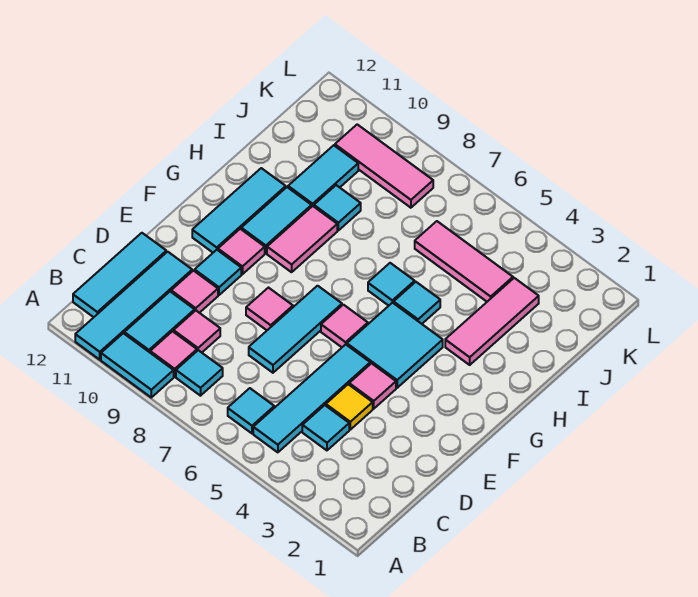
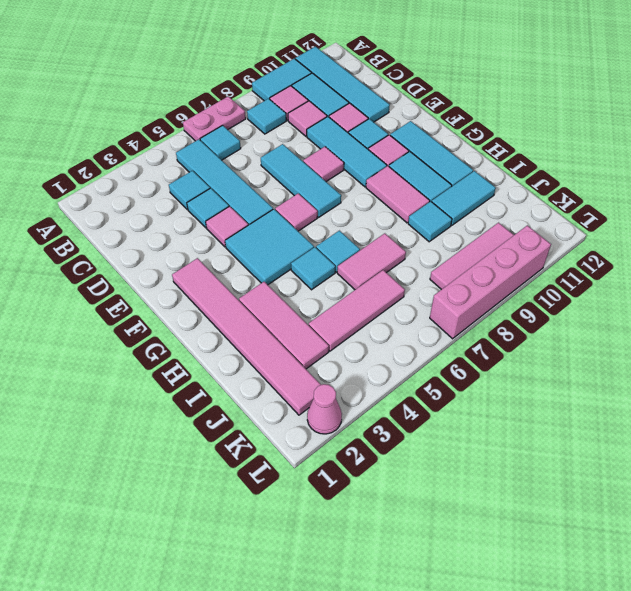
none -> pink plate A6:A7 level 1
cyan tile B12:D12 level 1 -> cyan tile D9:F9 level 1
yellow tile D4 level 1 -> cyan tile D4 level 1
none -> pink tile F2:K2 level 1
none -> pink tile I6:I7 level 1
cyan tile I10:J10 level 1 -> cyan tile I10:I11 level 1
none -> pink cone L2 level 1
none -> pink brick L7:L10 level 1

